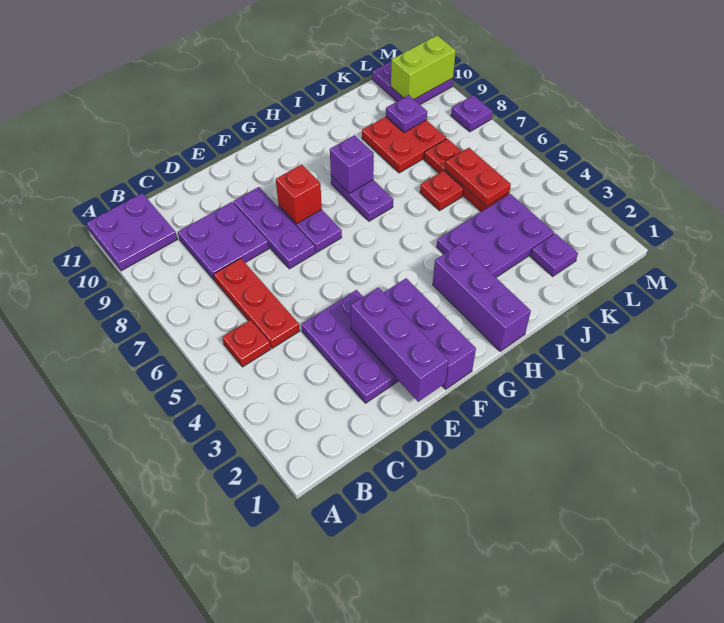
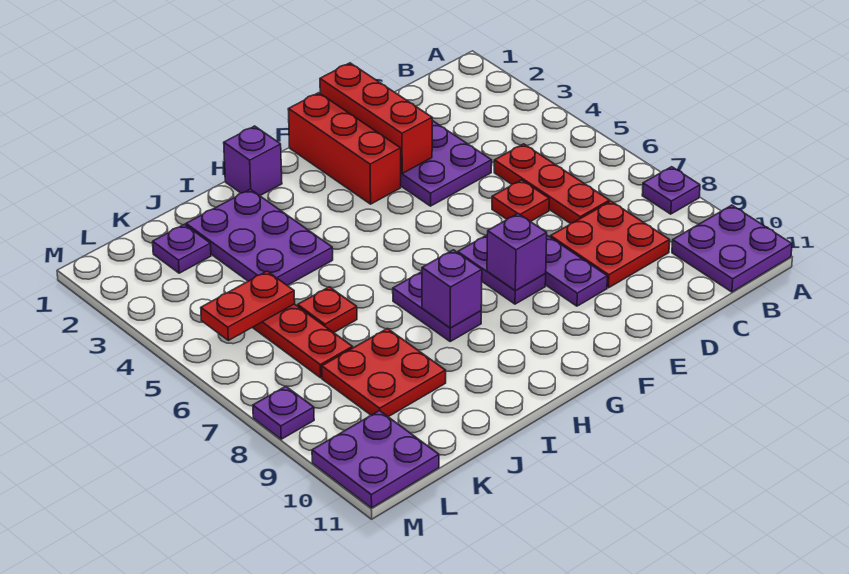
red plate B5 level 1 -> red plate D6 level 1
purple plate C8:D9 level 1 -> red plate C8:D9 level 1
purple brick E1:E3 level 2 -> red brick E1:E3 level 2
purple brick F1:F3 level 1 -> red brick F1:F3 level 1
red brick F8 level 2 -> purple brick F8 level 2
purple brick H1:H3 level 1 -> purple brick H1 level 1
purple plate I3:K4 level 1 -> purple plate I2:J4 level 1
red plate K5:K6 level 2 -> red plate K5:L5 level 2
purple plate K9 level 2 -> purple plate A8 level 1
lime brick L10:M10 level 2 -> none

